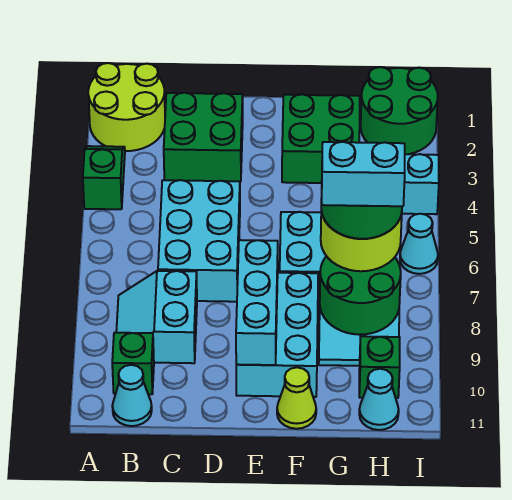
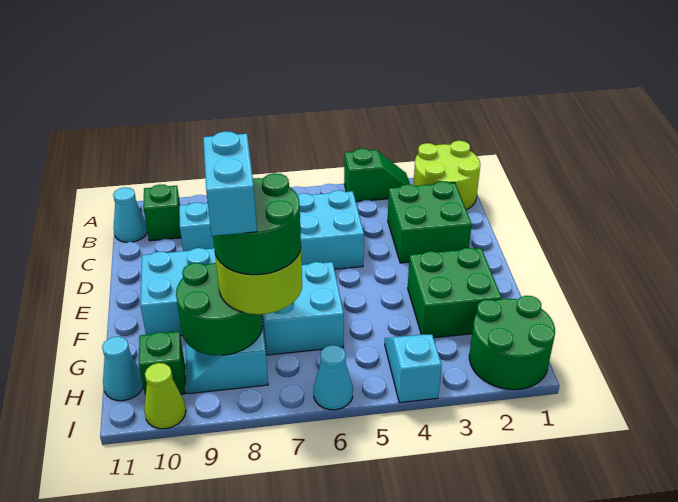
cyan brick E8:E10 level 2 -> none
lime cone F11 level 1 -> lime cone I10 level 1

